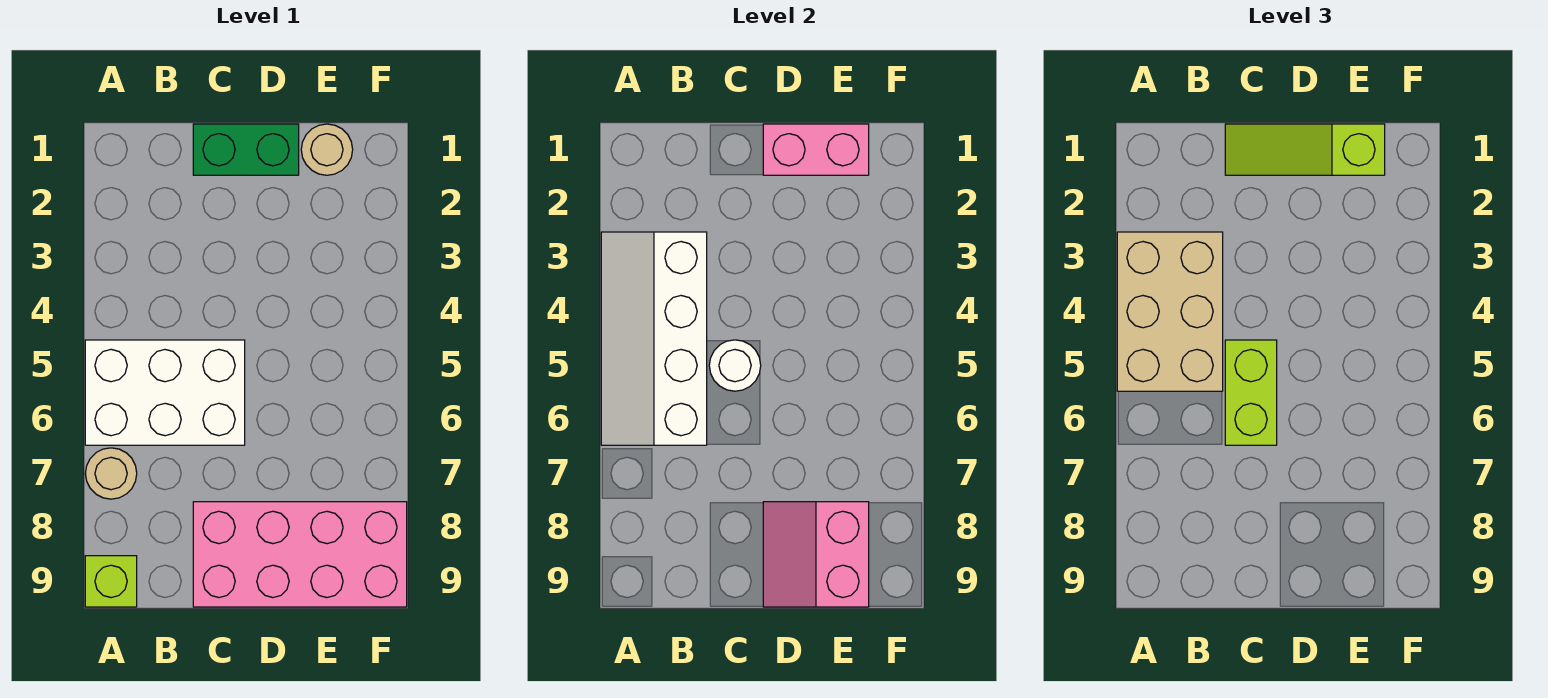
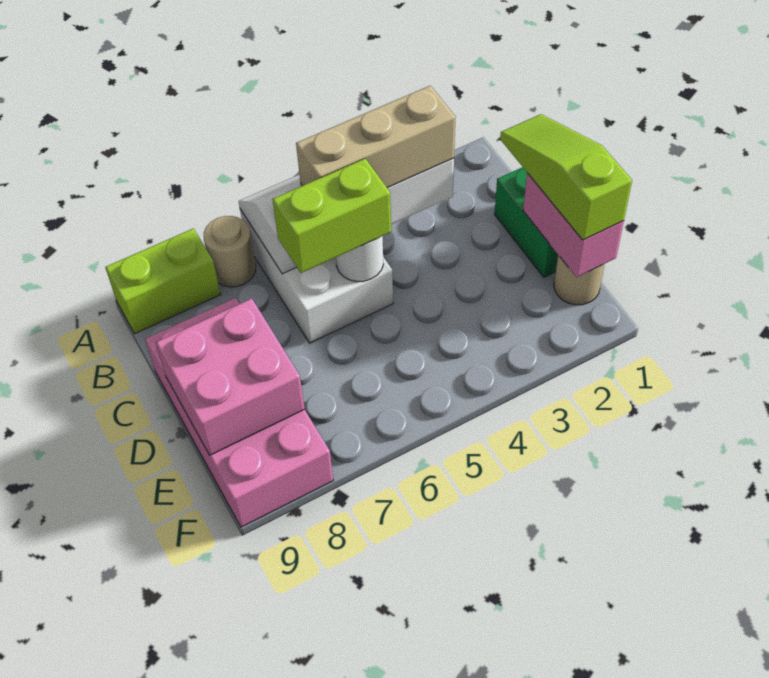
tan brick A3:B5 level 3 -> tan brick B3:B5 level 3
lime brick A9 level 1 -> lime brick A8:A9 level 1
pink slope D8:E9 level 2 top E -> pink brick D8:E9 level 2

